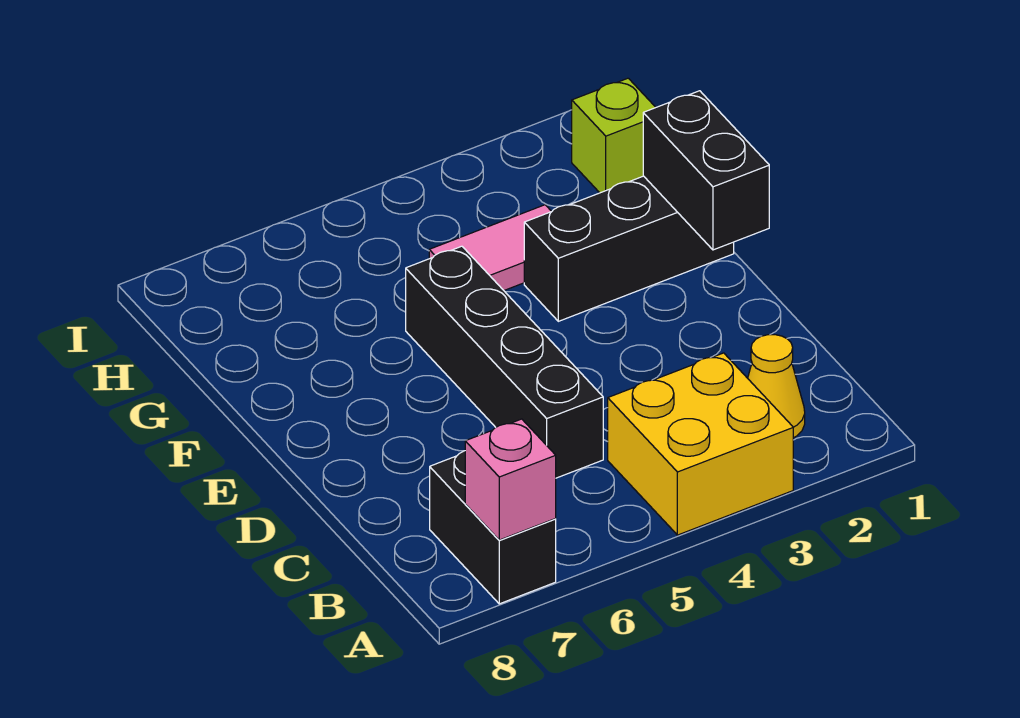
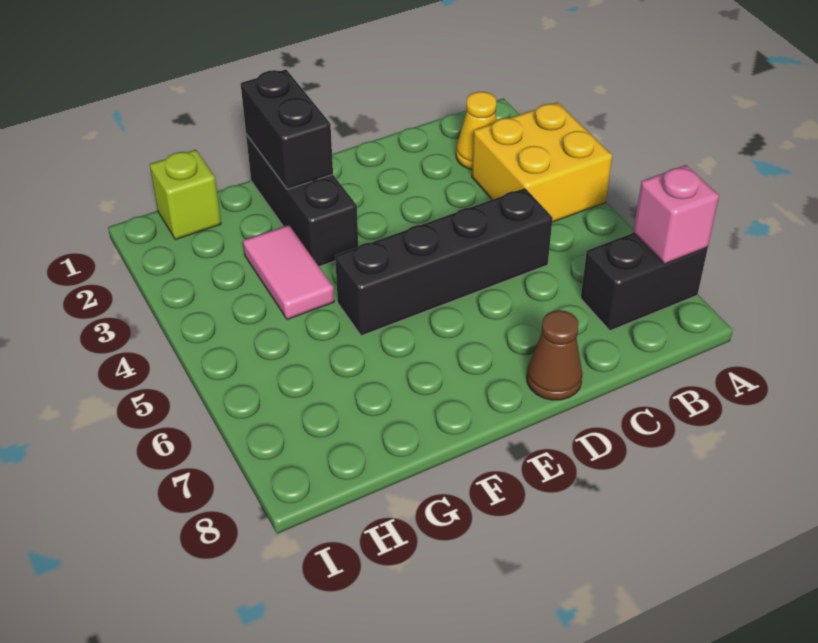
none -> brown cone D8 level 1
black brick E1:F1 level 2 -> black brick F1:F2 level 2

